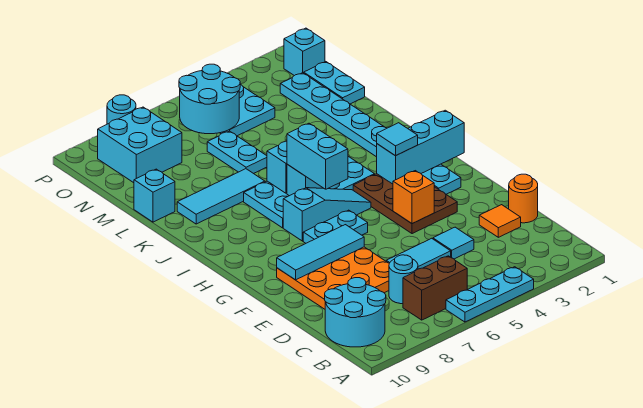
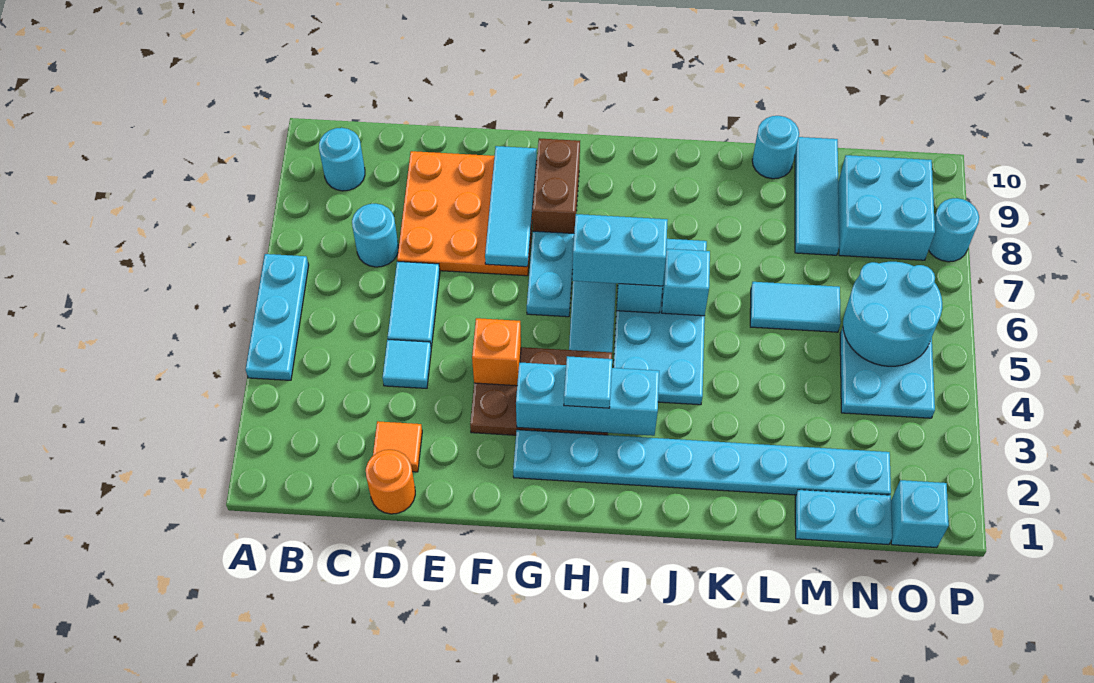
brown brick B6:B7 level 1 -> brown brick G8:G9 level 1
cyan round brick B9:C10 level 1 -> cyan round brick B9 level 1
cyan brick H1:H3 level 2 -> cyan brick G3:I3 level 2
cyan tile K7:K9 level 1 -> cyan tile M8:M10 level 1
cyan plate L6:M6 level 1 -> cyan tile L6:M6 level 1
cyan brick L10 level 1 -> cyan round brick L10 level 1

